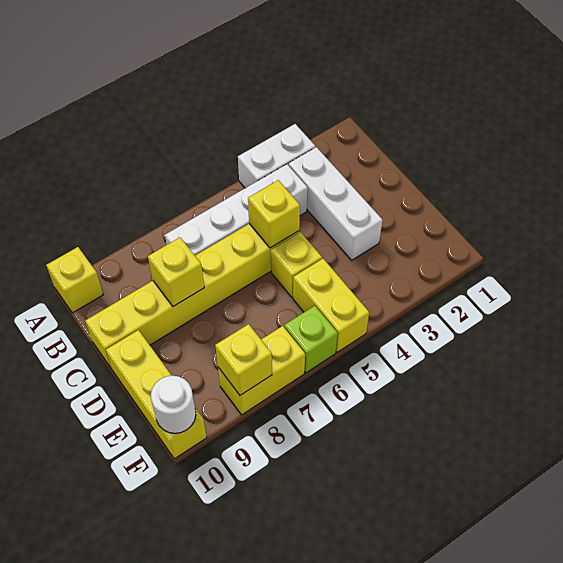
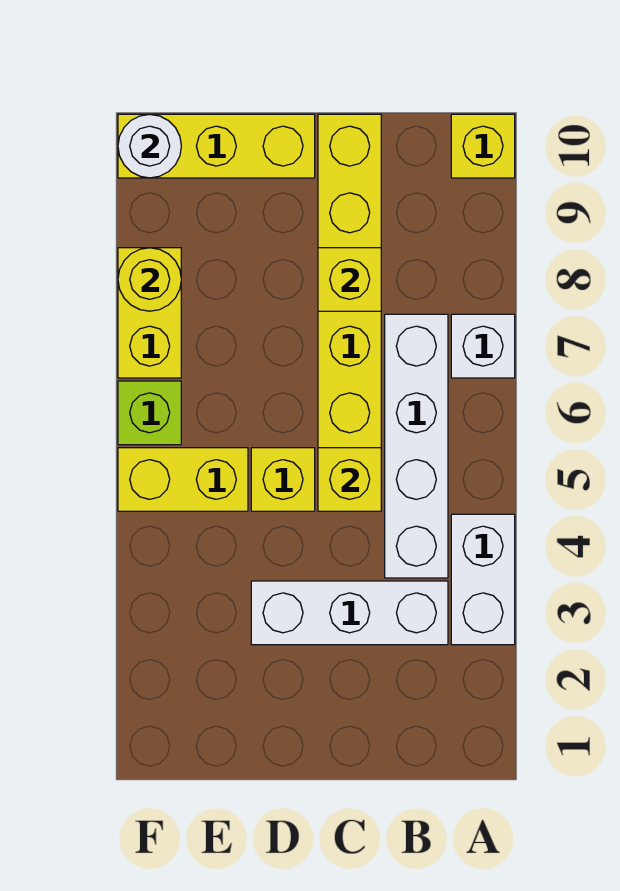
none -> white brick A7 level 1
yellow brick F8 level 2 -> yellow round brick F8 level 2

